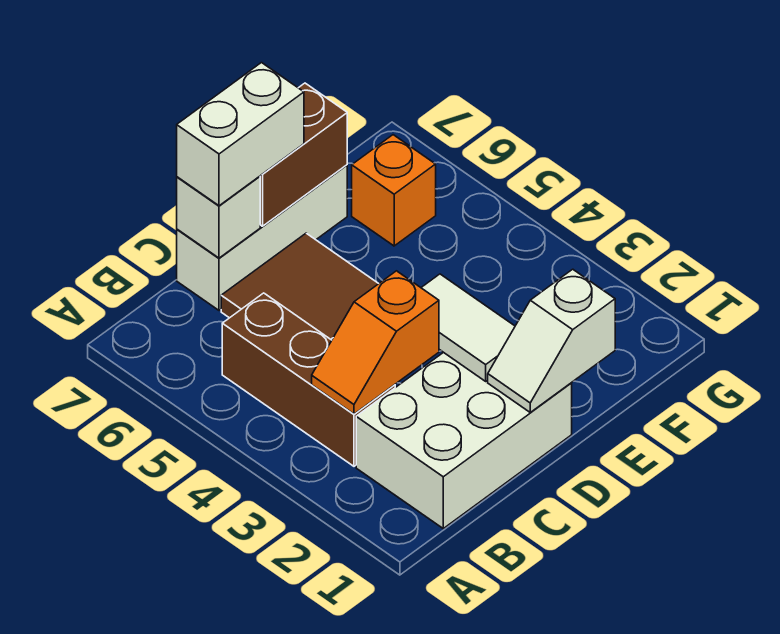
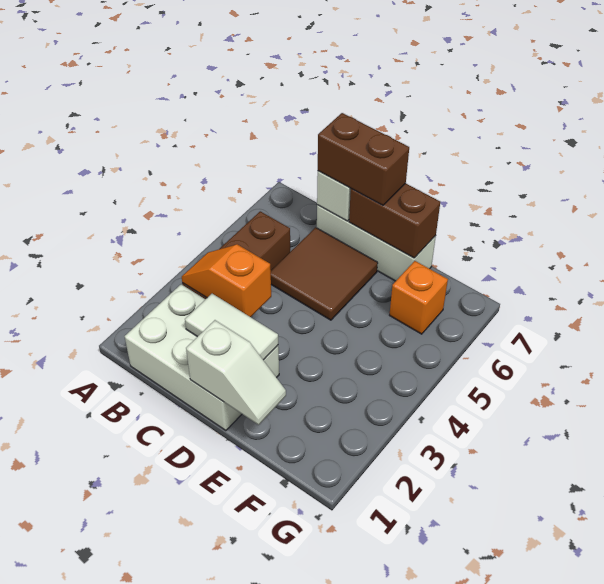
white brick C7:D7 level 3 -> brown brick C7:D7 level 3
white slope D1:E1 level 2 top E -> white slope D1:E1 level 2 top D
white tile D2:D3 level 2 -> white tile C2:D2 level 2

